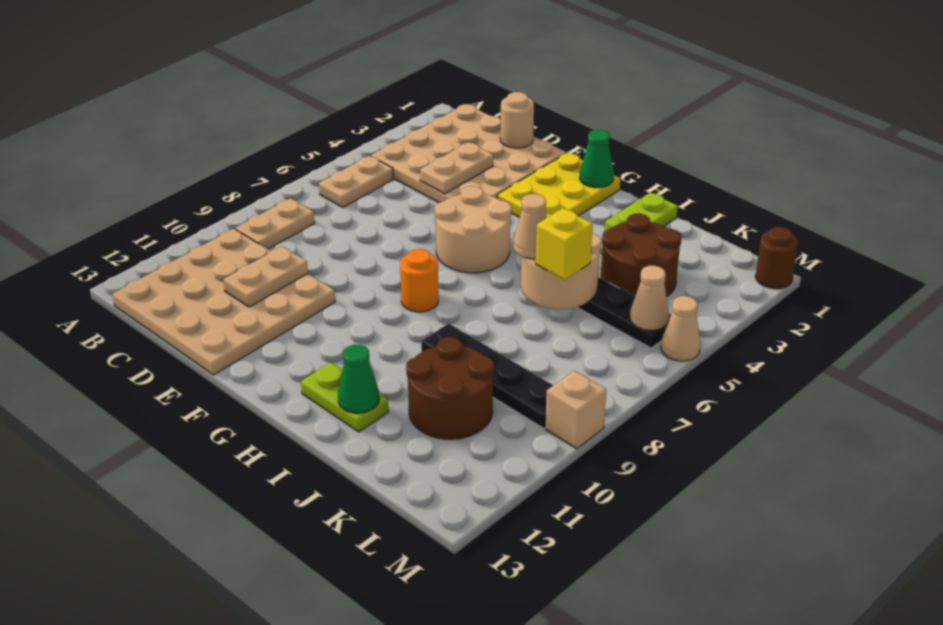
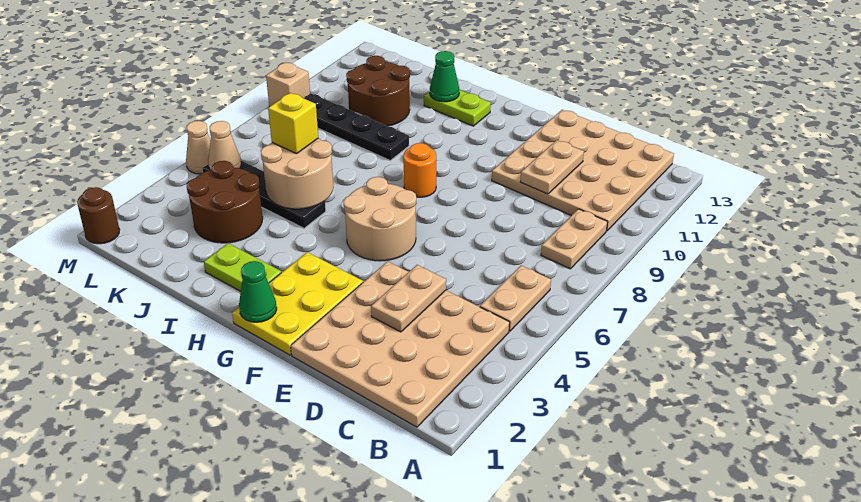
tan round brick D1 level 2 -> none
lime plate I1:I2 level 1 -> lime plate H2:I2 level 1
tan cone I6 level 3 -> none

